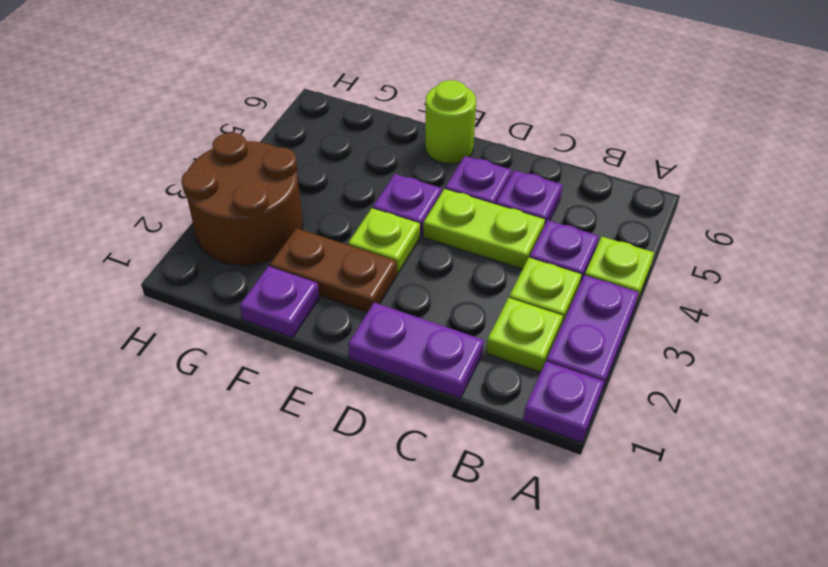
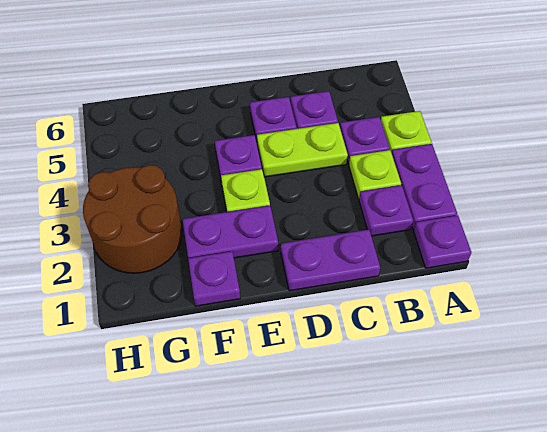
lime plate B2 level 1 -> purple plate B2 level 1
brown plate E2:F2 level 1 -> purple plate E2:F2 level 1
lime round brick E6 level 1 -> none

